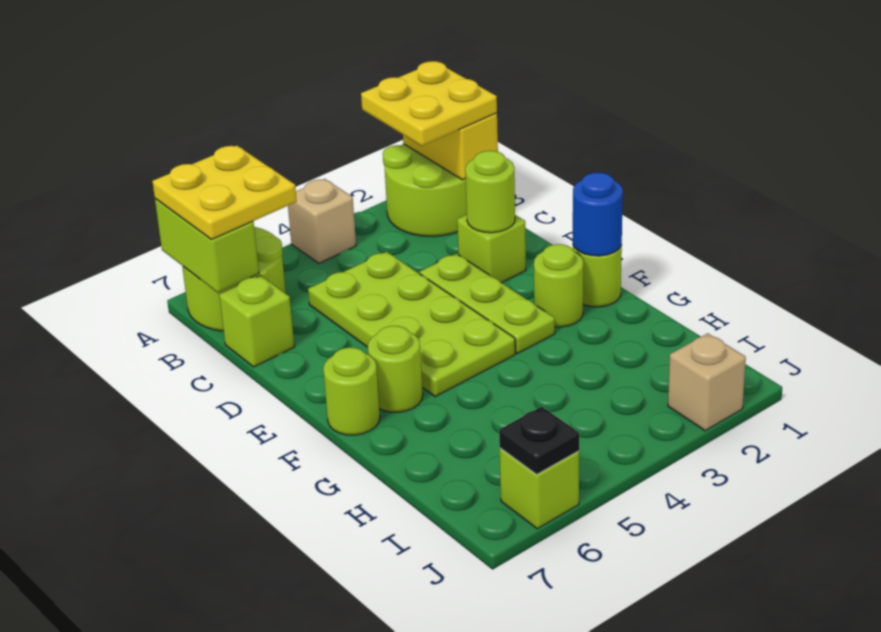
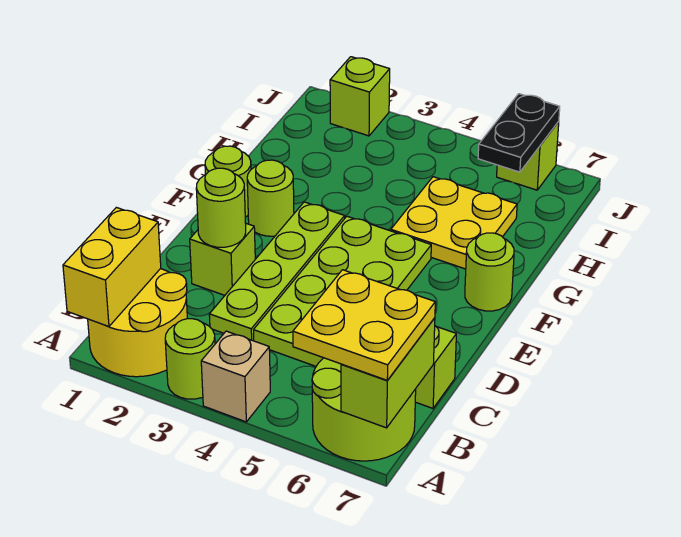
lime round brick A1:B2 level 1 -> yellow round brick A1:B2 level 1
yellow plate A1:B2 level 3 -> yellow plate G5:H6 level 1
lime plate D3:F3 level 1 -> lime plate C3:F3 level 1
blue round brick F1 level 2 -> none
lime round brick F6 level 1 -> lime round brick A3 level 1
tan brick J2 level 1 -> lime brick J2 level 1
black plate J6 level 2 -> black plate I6:J6 level 2

